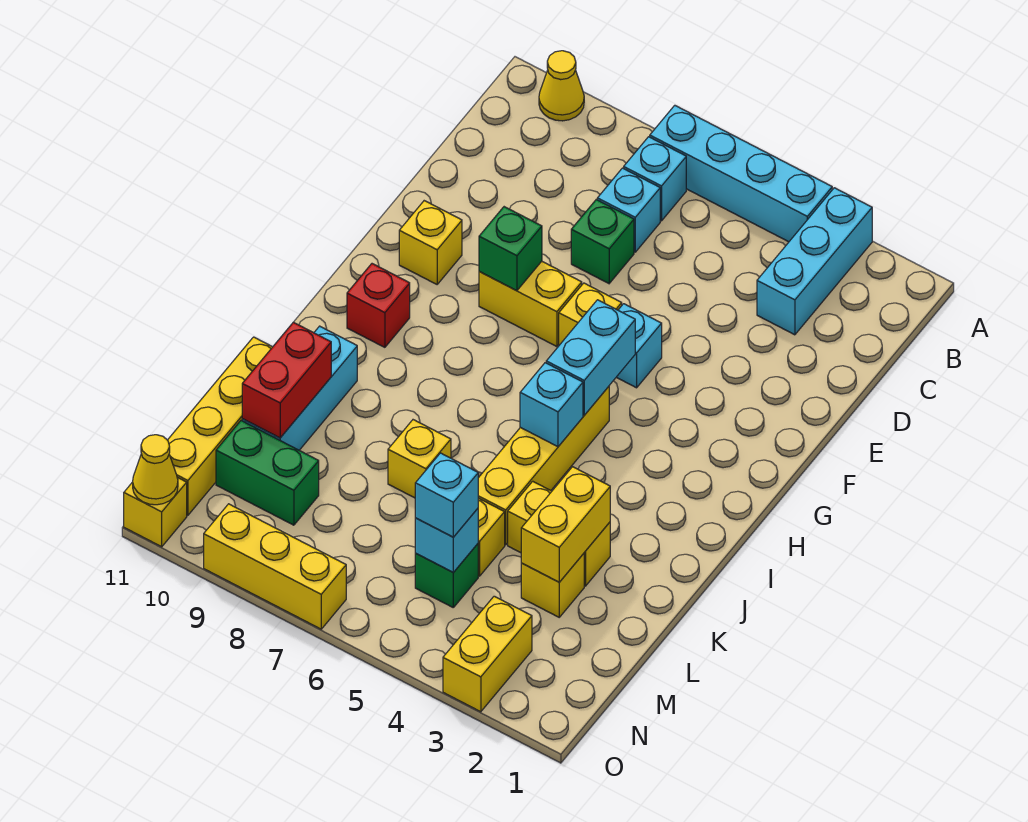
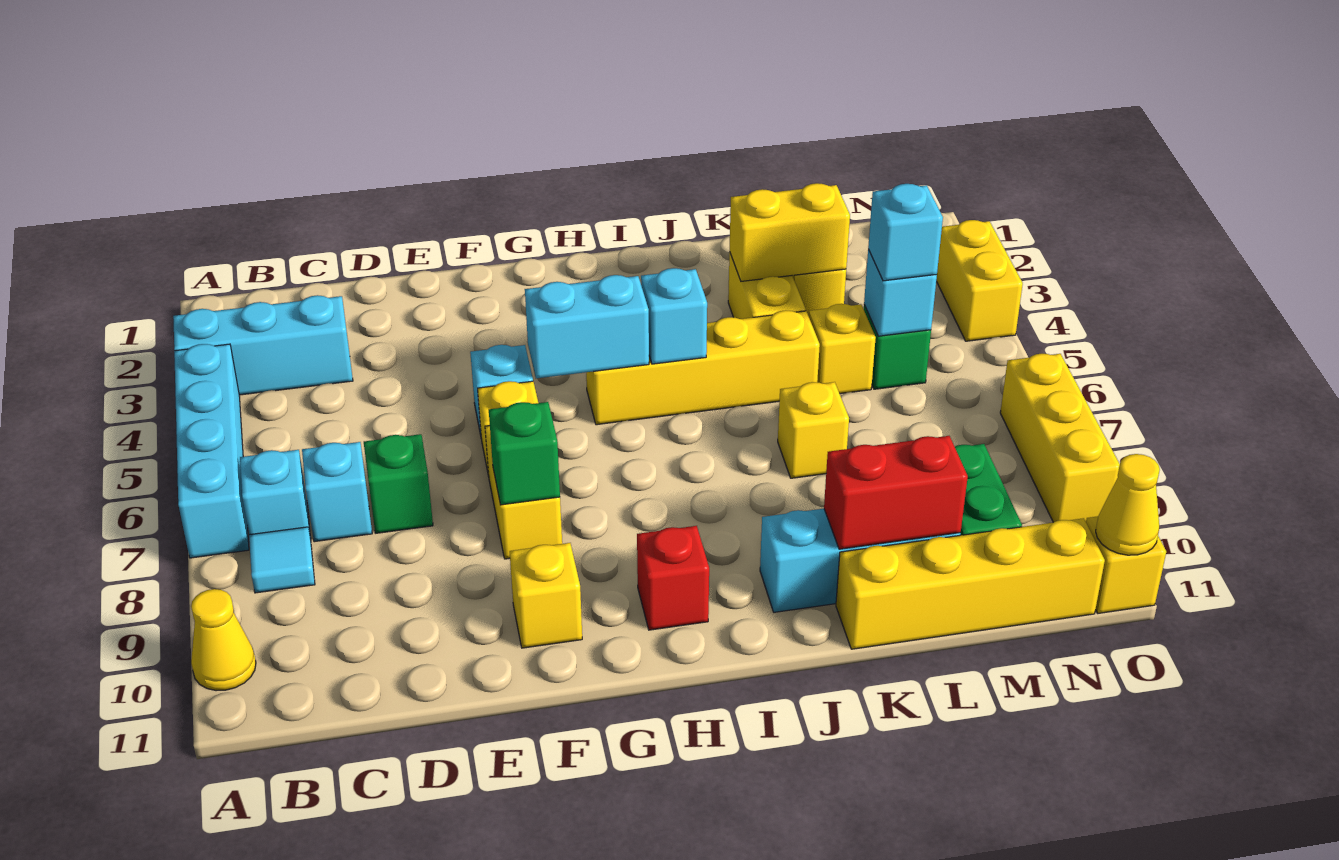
none -> cyan tile B8 level 1
yellow brick N3:O3 level 1 -> yellow brick O3:O4 level 1

